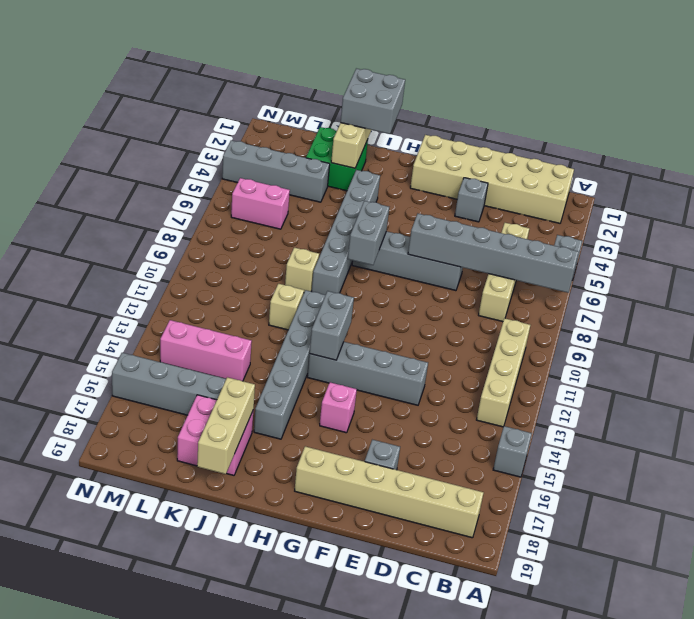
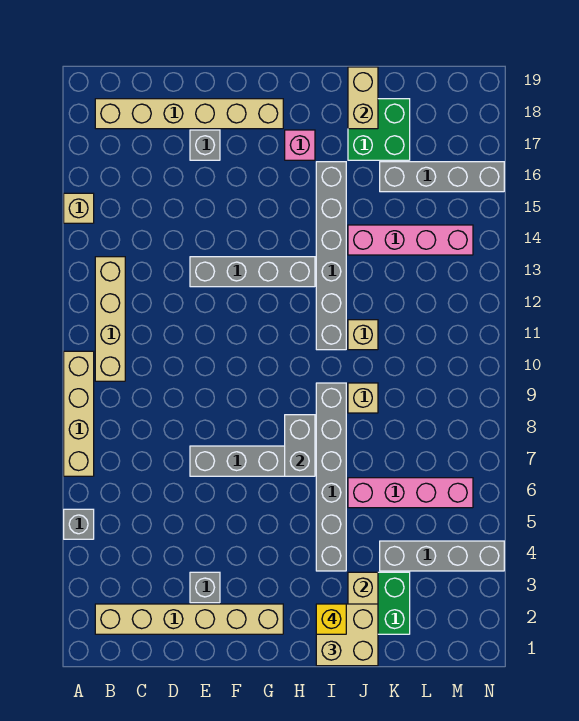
grey brick A7:F7 level 2 -> none
grey brick A15 level 1 -> tan brick A15 level 1
tan brick B1:G2 level 1 -> tan brick B2:G2 level 1
tan brick C5:C8 level 1 -> tan brick A7:A10 level 1
pink brick G15 level 1 -> pink brick H17 level 1
grey brick H12:H13 level 2 -> none
grey brick I1:J2 level 3 -> tan brick I1:J2 level 3
none -> yellow brick I2 level 4
pink brick J17:K18 level 1 -> green brick J17:K18 level 1
tan brick J17:J19 level 2 -> tan brick J18:J19 level 2
pink brick K14:M14 level 1 -> pink brick J14:M14 level 1
pink brick L6:M6 level 1 -> pink brick J6:M6 level 1

